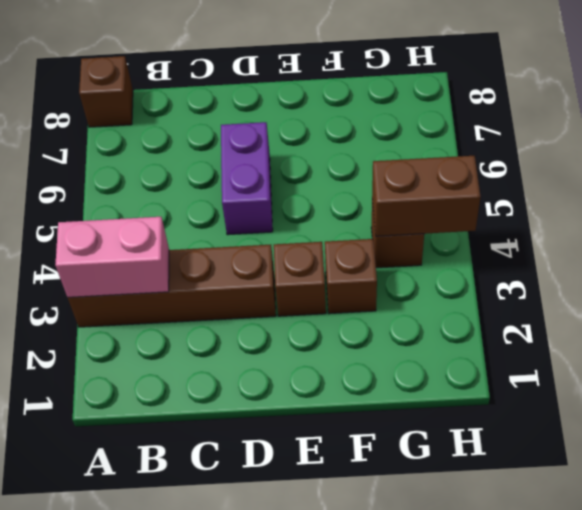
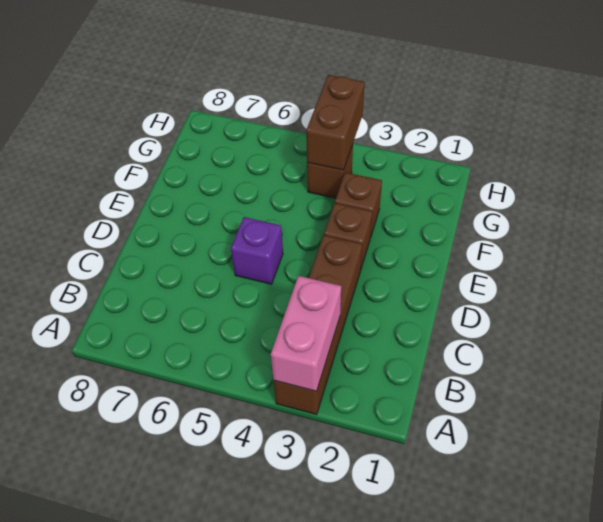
brown brick A8 level 1 -> none
purple brick D5:D6 level 1 -> purple brick D5 level 1

